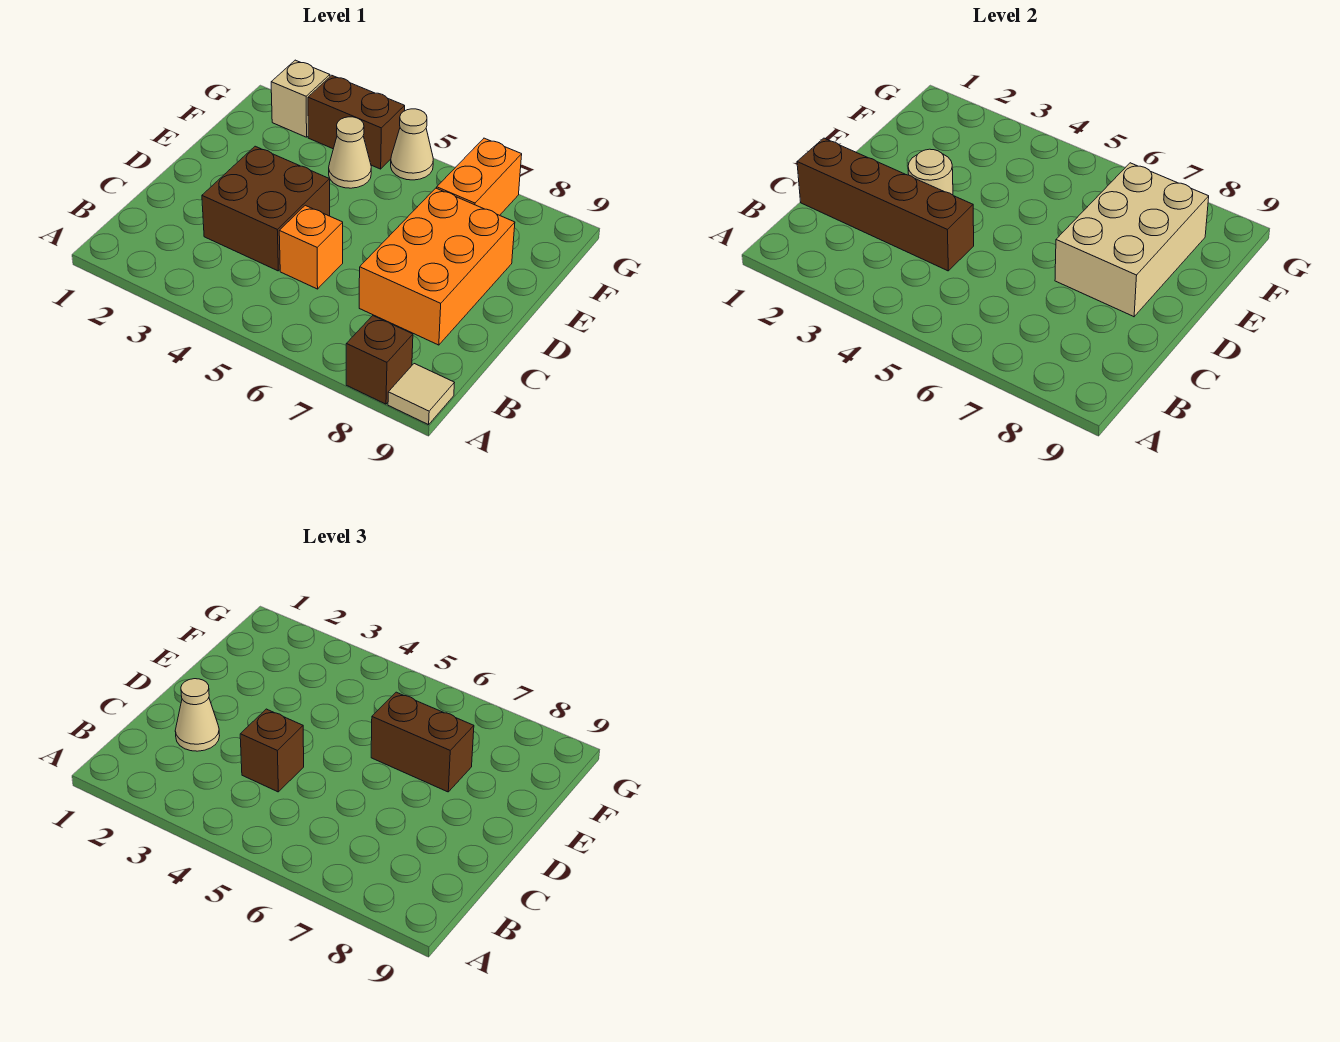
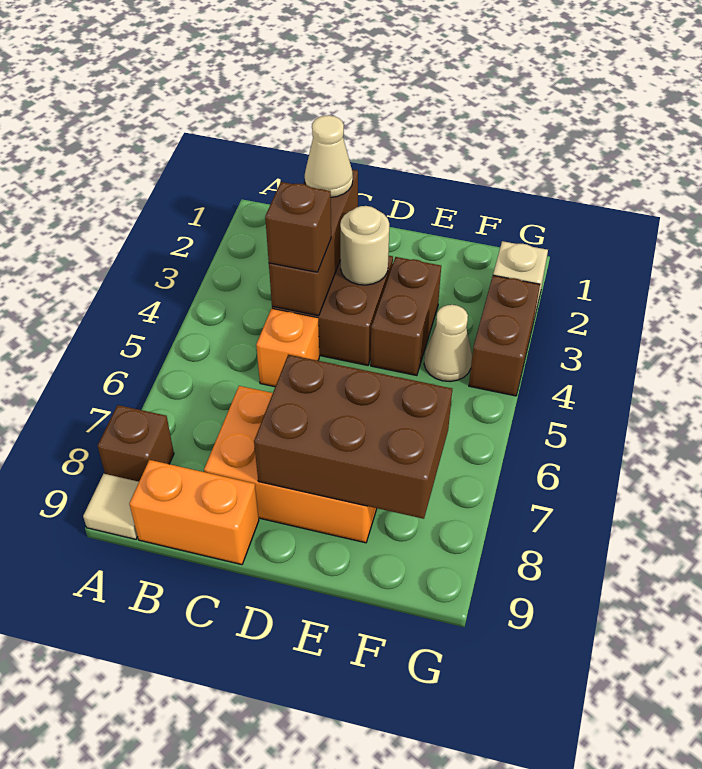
brown brick C1:C4 level 2 -> brown brick C2:C4 level 2
tan brick D7:F8 level 2 -> brown brick D7:F8 level 2
brown brick E6:E7 level 3 -> brown brick E3:E4 level 1
orange brick F7:G7 level 1 -> orange brick B9:C9 level 1
tan cone G5 level 1 -> none

